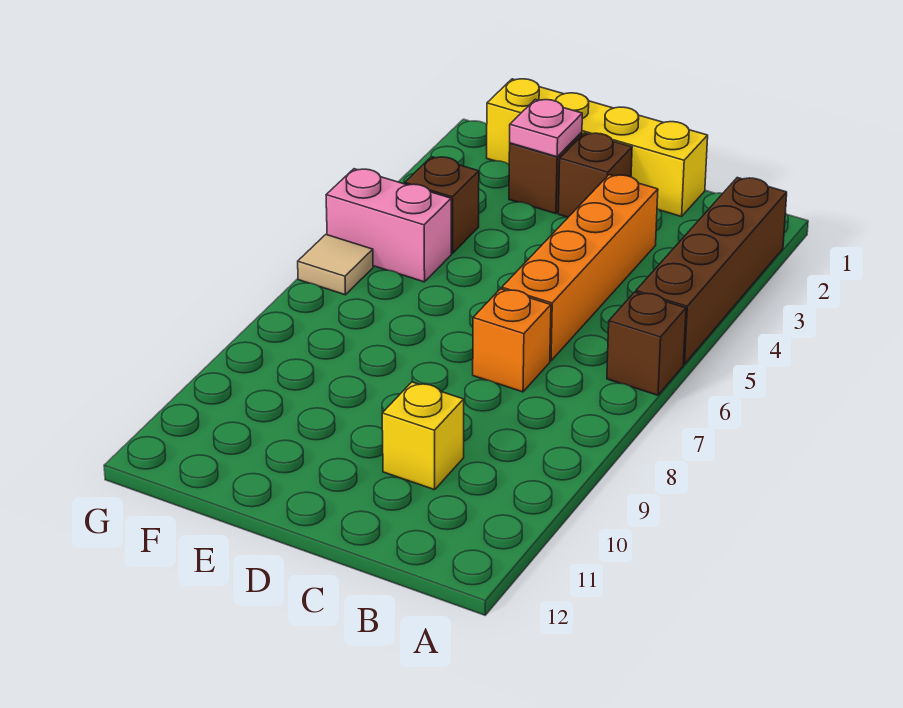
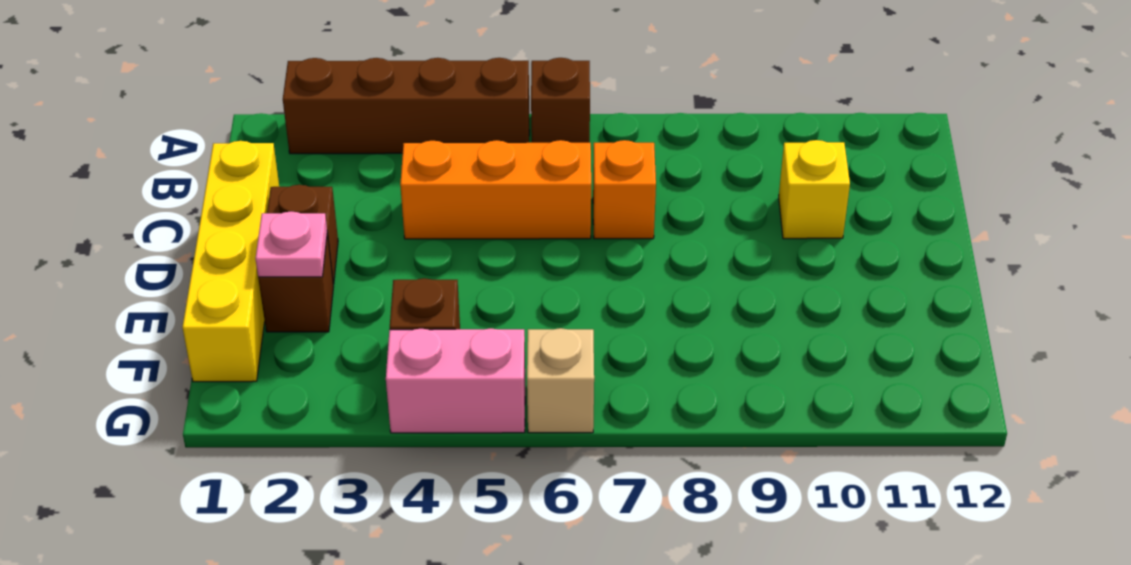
orange brick C3:C6 level 1 -> orange brick C4:C6 level 1
pink brick F5:G5 level 1 -> pink brick G4:G5 level 1
tan tile G6 level 1 -> tan brick G6 level 1

